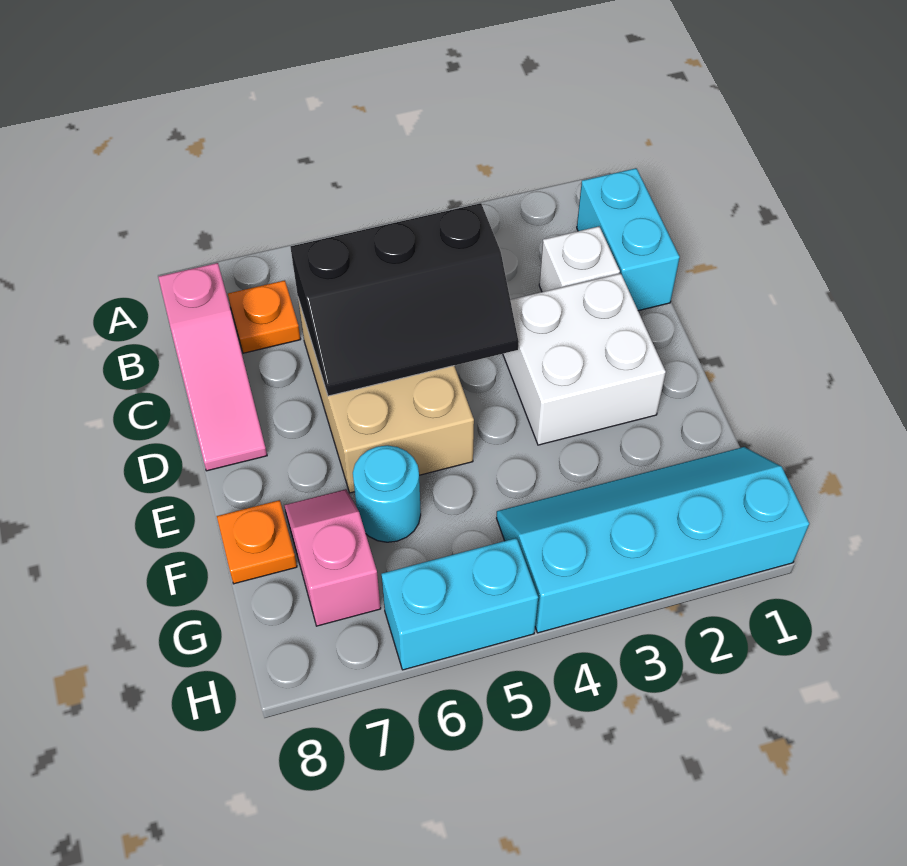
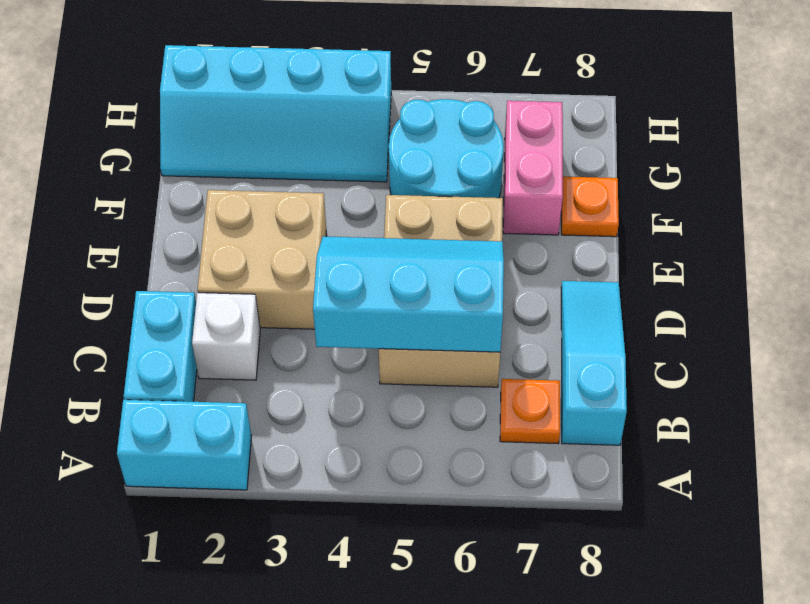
pink slope B8:D8 level 1 top B -> cyan slope B8:D8 level 1 top B
black slope C4:D6 level 2 top C -> cyan slope C4:D6 level 2 top C
white brick D2:E3 level 1 -> tan brick D2:E3 level 1
cyan round brick F6 level 1 -> cyan round brick F5:G6 level 1
pink slope F7:G7 level 1 top G -> pink brick F7:G7 level 1
cyan brick H5:H6 level 1 -> cyan brick A1:A2 level 1

